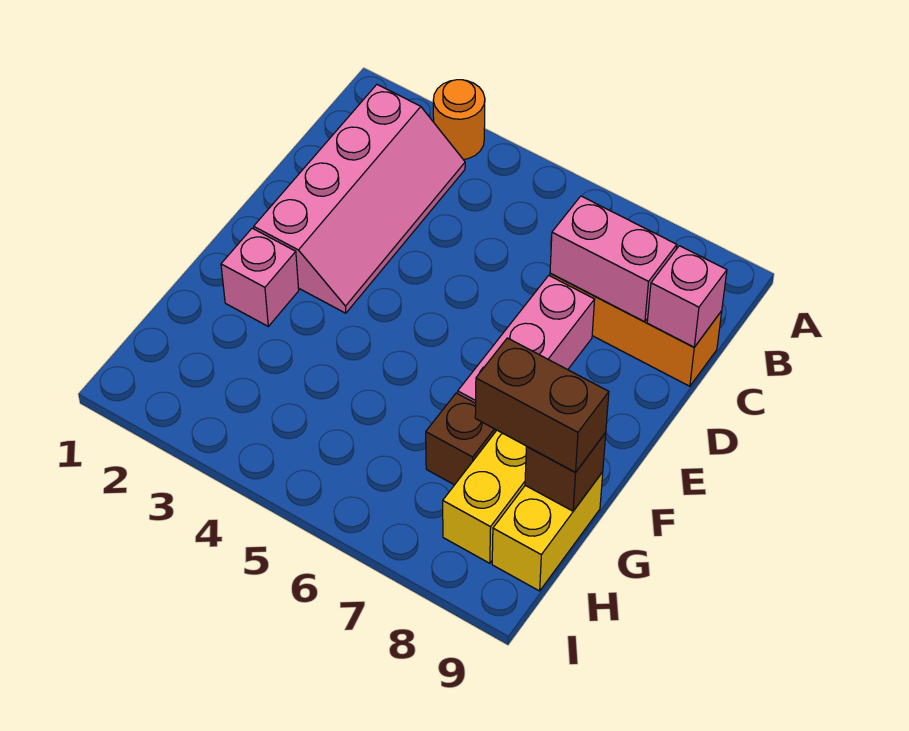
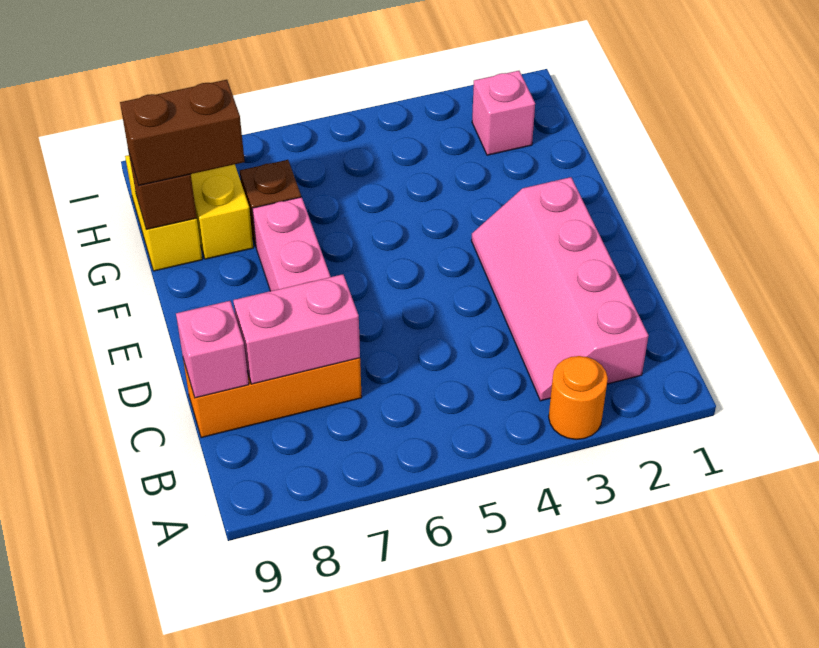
pink brick F2 level 1 -> pink brick H2 level 1

